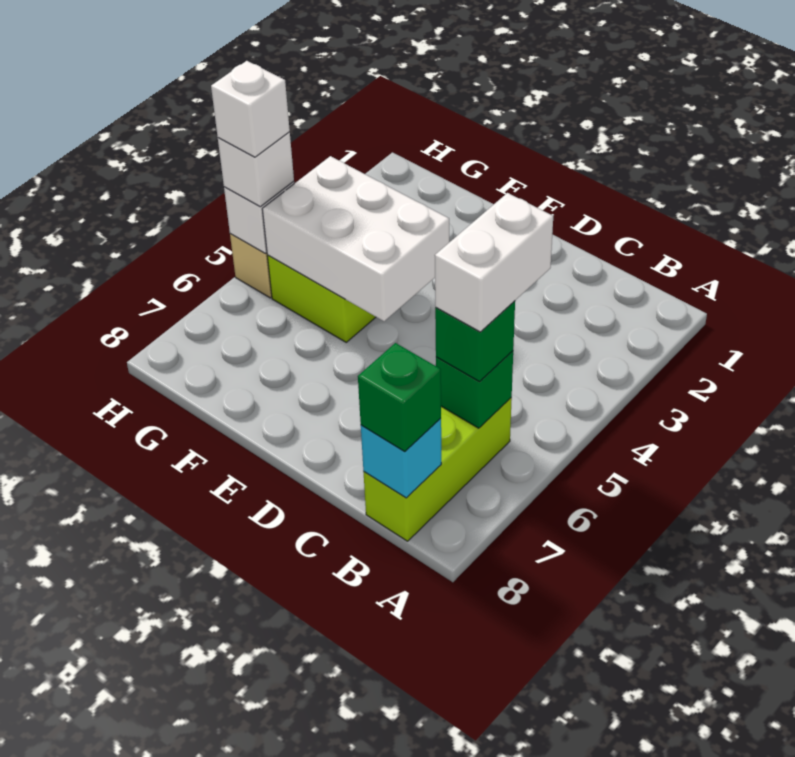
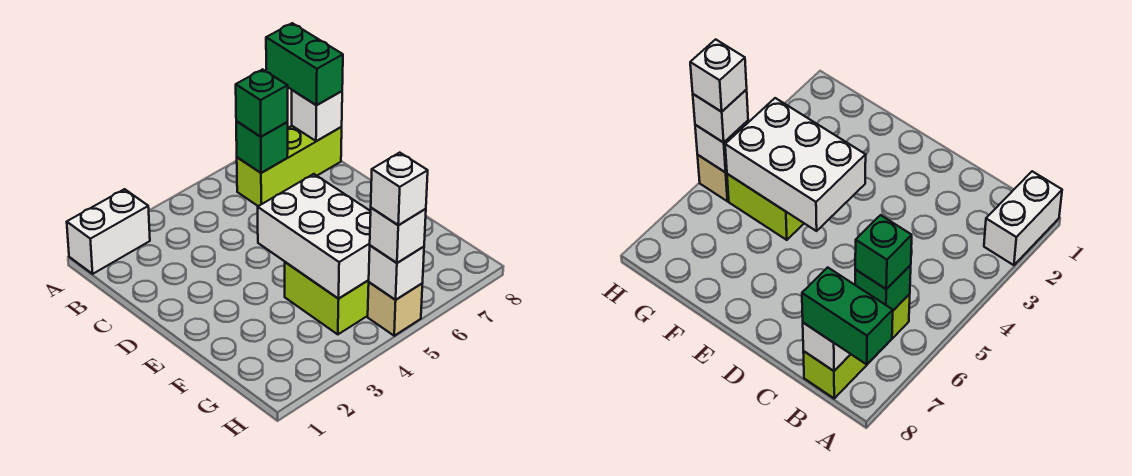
white brick B5:B6 level 4 -> white brick A1:A2 level 1
cyan brick B8 level 2 -> white brick B8 level 2
green brick B8 level 3 -> green brick A8:B8 level 3

